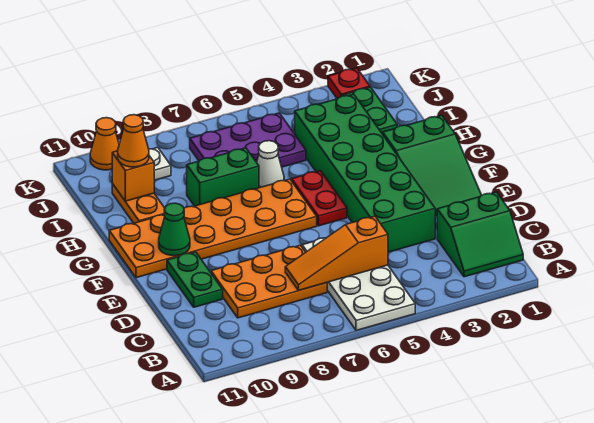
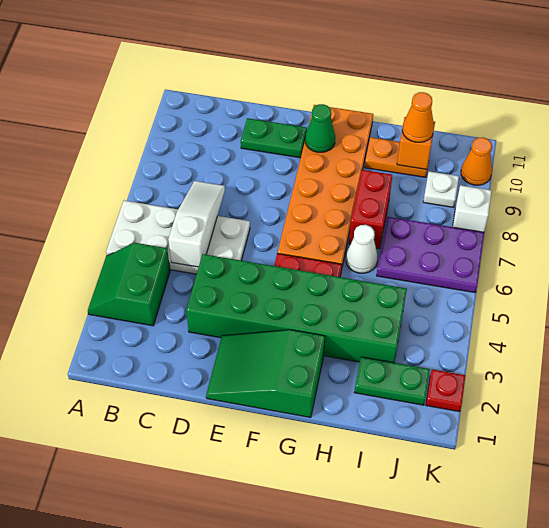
green slope B1:C2 level 1 top C -> green slope A3:B4 level 1 top B
orange slope C5:C7 level 2 top 5 -> white slope C5:C7 level 2 top 5
orange plate C7:D9 level 1 -> none
green brick H7:H8 level 1 -> red brick H7:H8 level 1
purple plate I5:J7 level 1 -> purple plate I6:K7 level 1
none -> white brick K8 level 1

